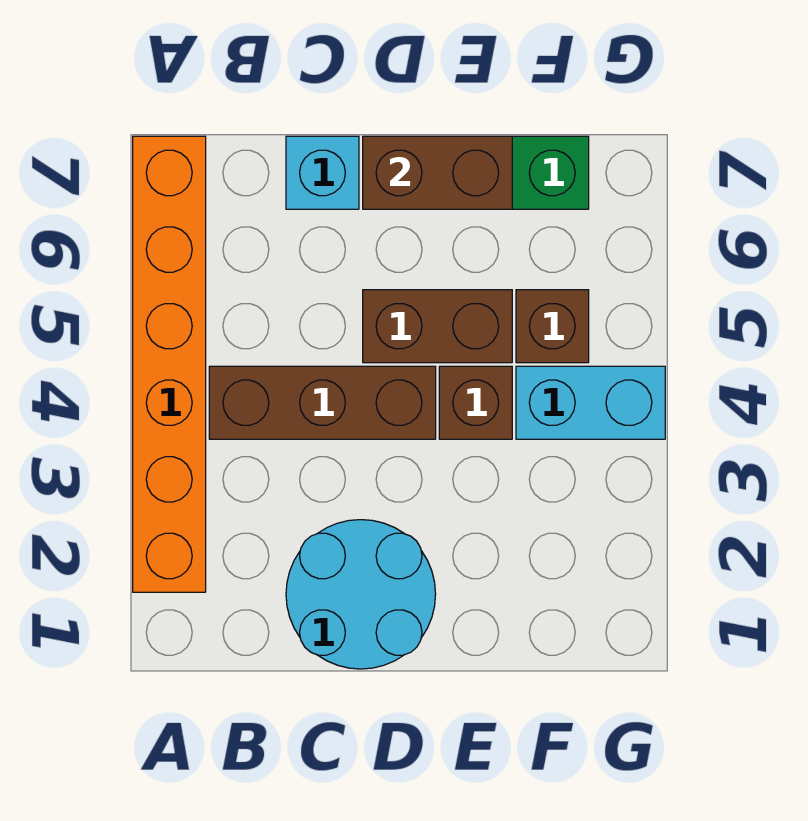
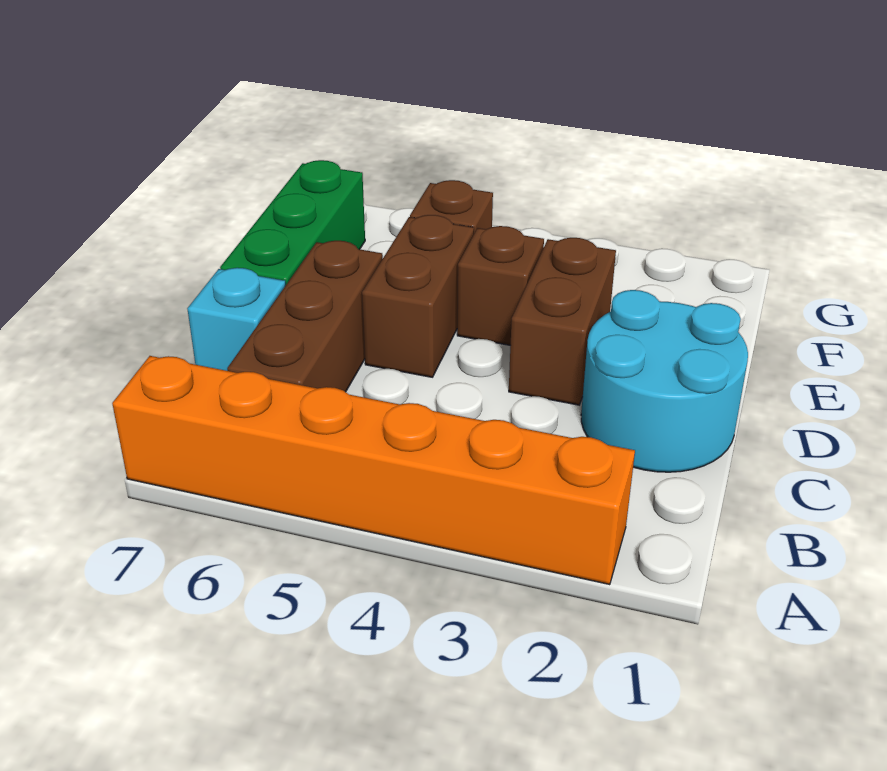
brown brick B4:D4 level 1 -> brown brick B6:D6 level 1
brown brick D7:E7 level 2 -> brown brick D3:E3 level 1
cyan brick F4:G4 level 1 -> none

